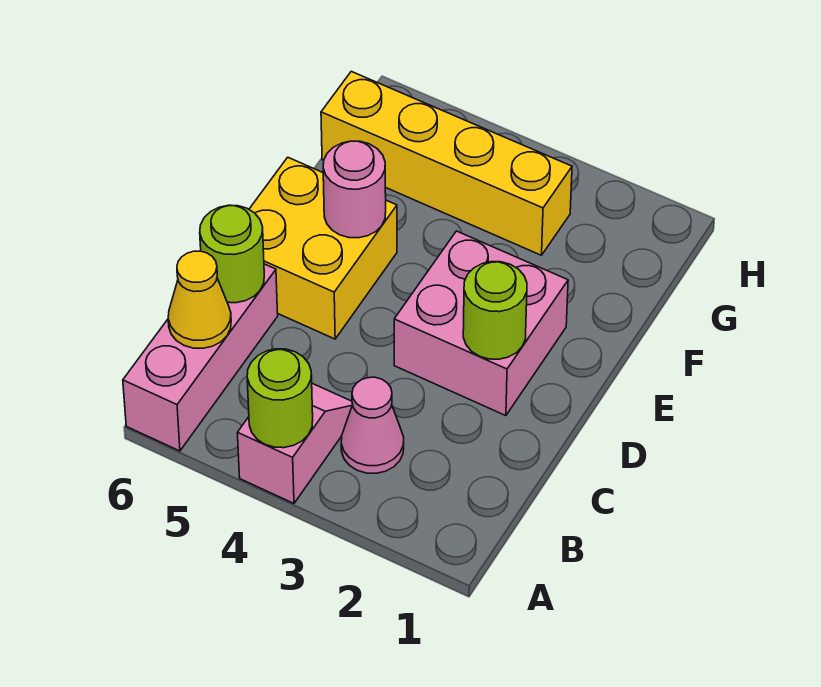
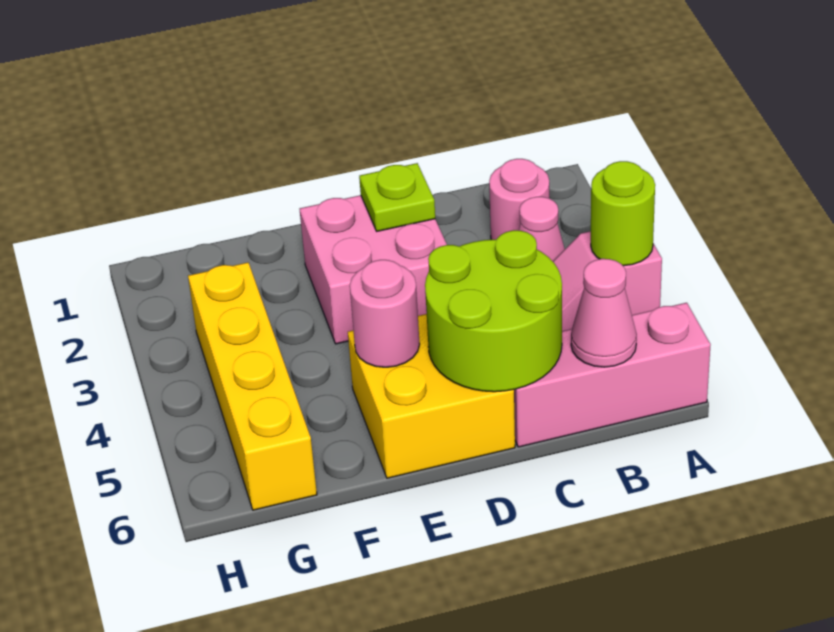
none -> pink round brick B2 level 1
yellow cone B6 level 2 -> pink cone B6 level 2
lime round brick C6 level 2 -> lime round brick C5:D6 level 2
lime round brick D2 level 2 -> lime plate D2 level 2

